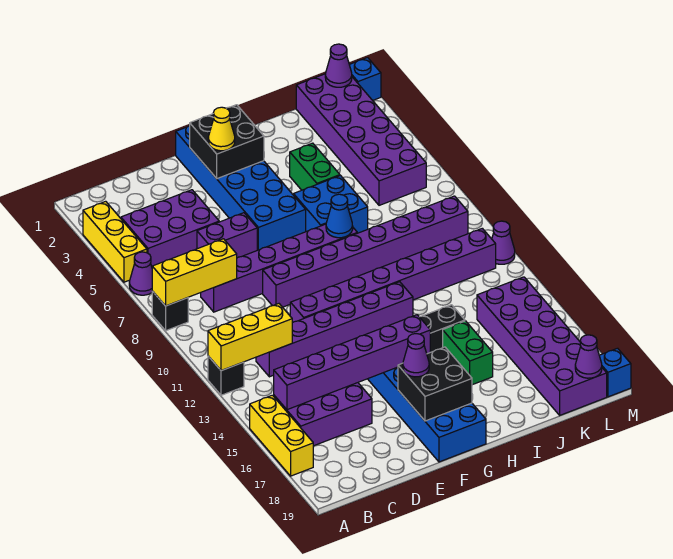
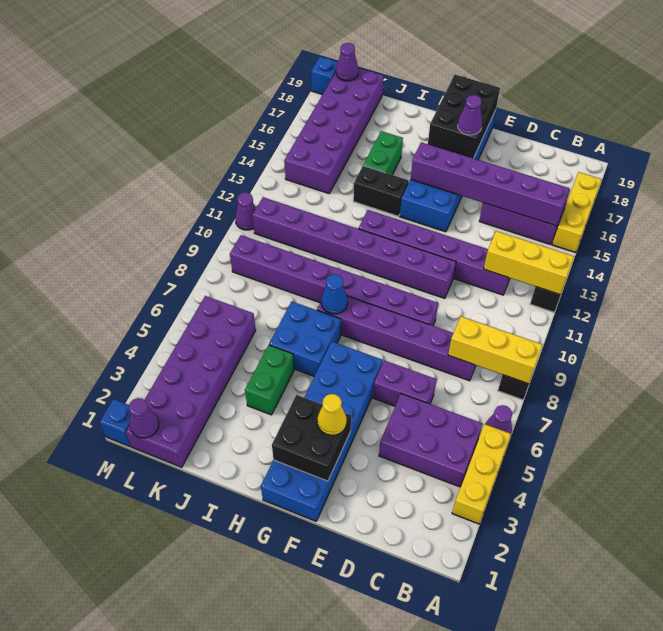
black brick F17:G18 level 2 -> black brick F17:G19 level 2

